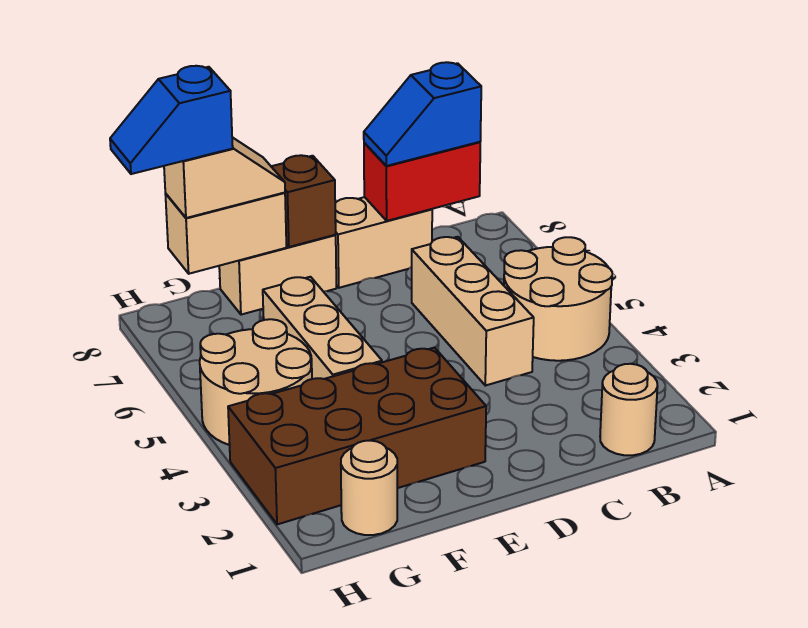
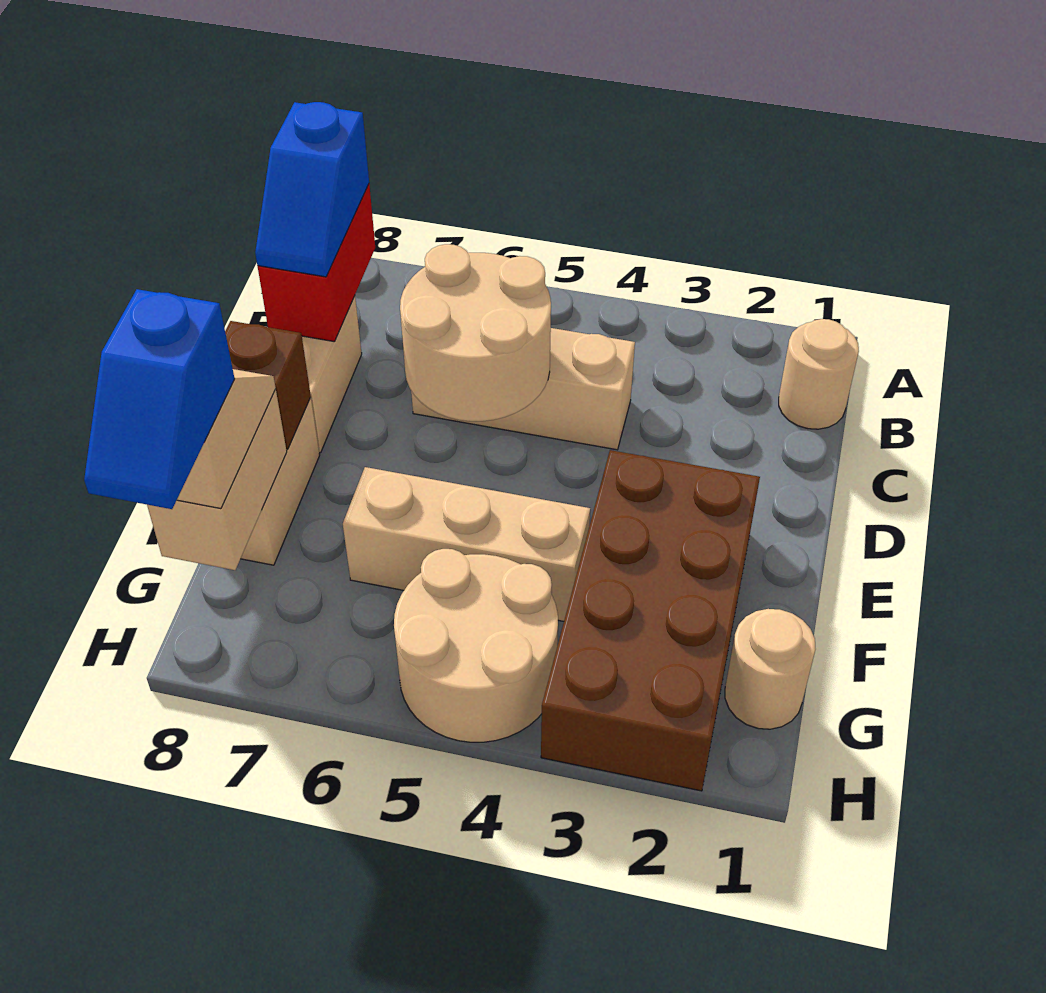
tan round brick A4:B5 level 1 -> tan round brick C5:D6 level 2

